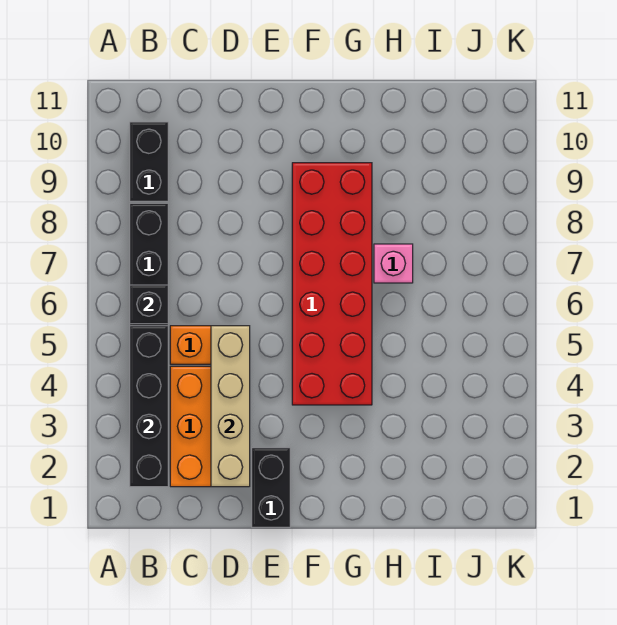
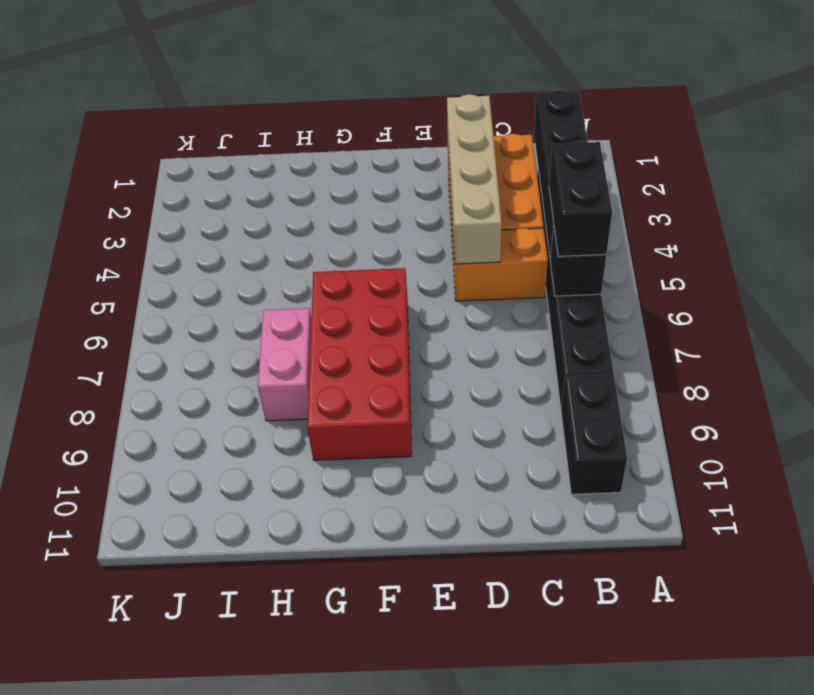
black brick E1:E2 level 1 -> black brick B5:B6 level 3
red brick F4:G9 level 1 -> red brick F6:G9 level 1
pink brick H7 level 1 -> pink brick H7:H8 level 1

